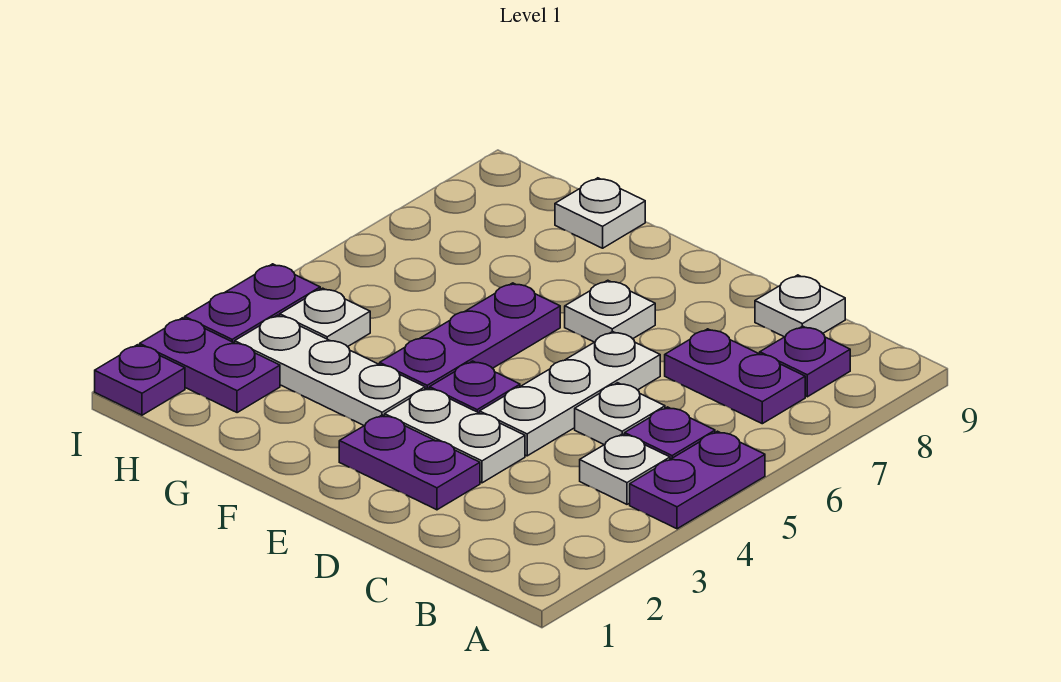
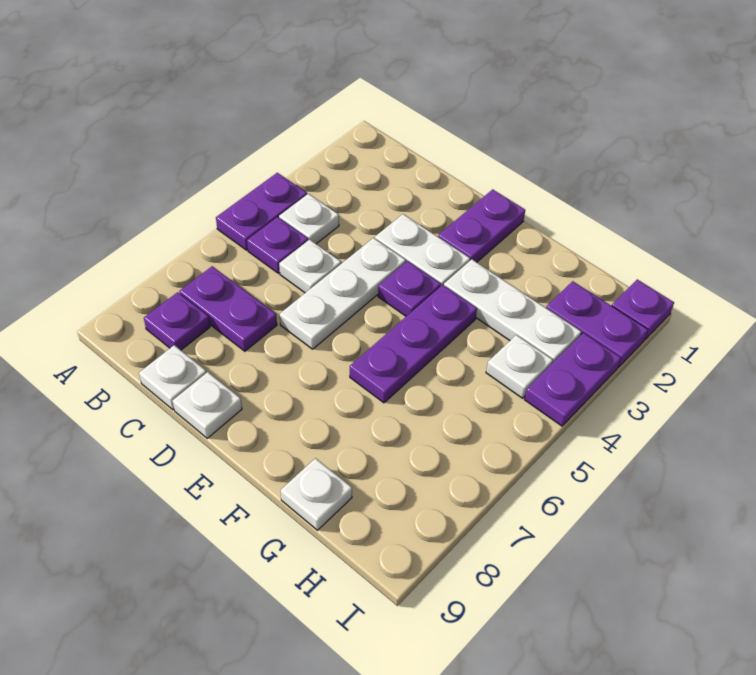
purple plate D2:E2 level 1 -> purple plate E1:E2 level 1
white plate E7 level 1 -> white plate D9 level 1

